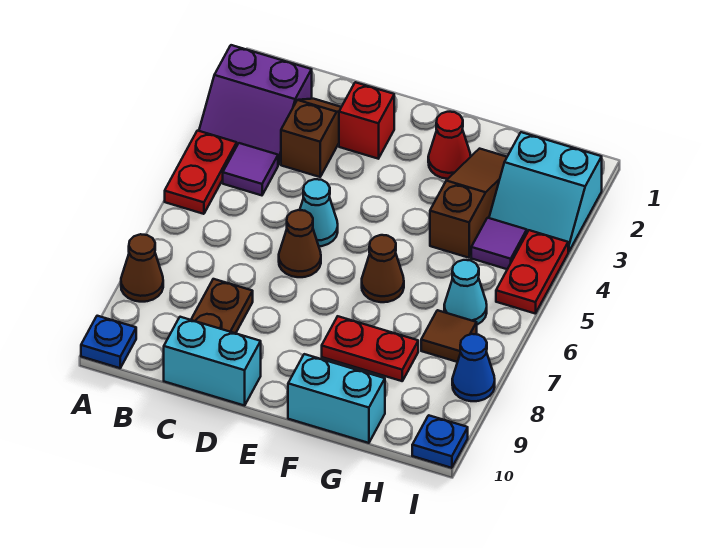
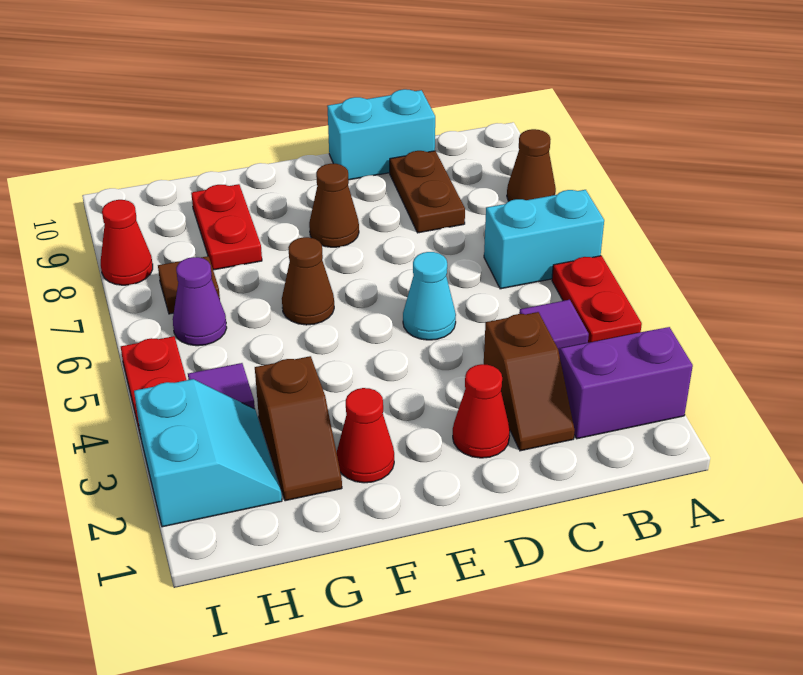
blue plate A10 level 1 -> none
red brick D2 level 1 -> red cone D2 level 1
brown cone D6 level 1 -> brown cone E8 level 1
red plate F8:G8 level 1 -> red plate G8:G9 level 1
cyan brick F10:G10 level 1 -> cyan brick A6:B6 level 1
brown slope G2:G4 level 1 top 4 -> brown slope G2:G3 level 1 top 3
cyan slope H2:I3 level 1 top 2 -> cyan slope H2:I3 level 1 top I
cyan cone H6 level 1 -> purple cone H6 level 1
blue cone I8 level 1 -> red cone I8 level 1
blue plate I10 level 1 -> none

